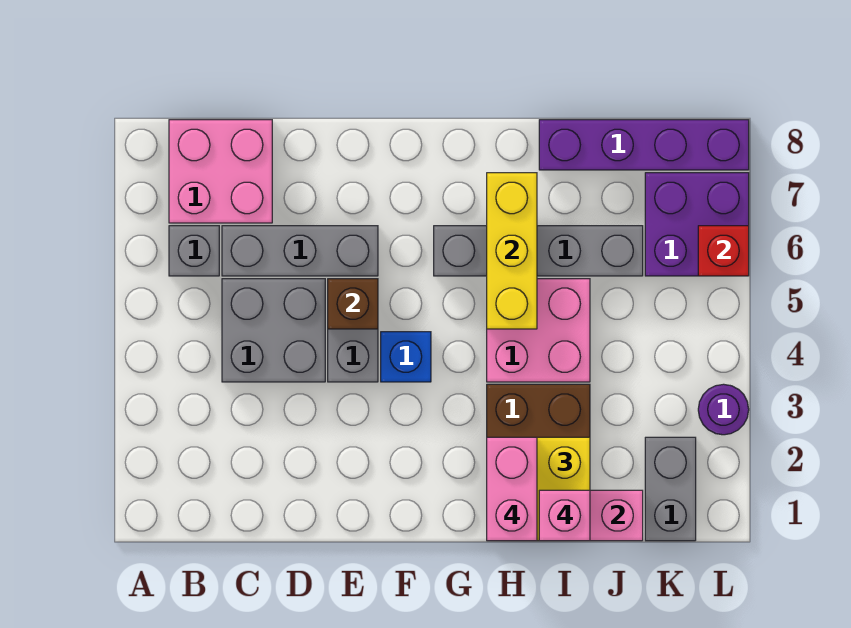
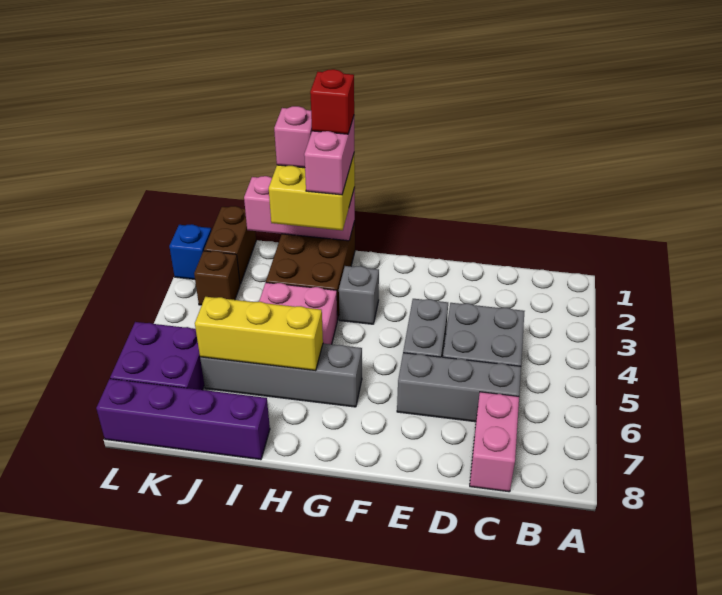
grey brick B6 level 1 -> grey brick G3 level 1
pink brick B7:C8 level 1 -> pink brick C7:C8 level 1
brown brick E5 level 2 -> brown brick K3 level 1
blue brick F4 level 1 -> blue brick L2 level 1
yellow brick H5:H7 level 2 -> yellow brick H6:J6 level 2
grey brick K1:K2 level 1 -> brown brick K1:K2 level 1
purple round brick L3 level 1 -> none
red brick L6 level 2 -> red brick H1 level 5

